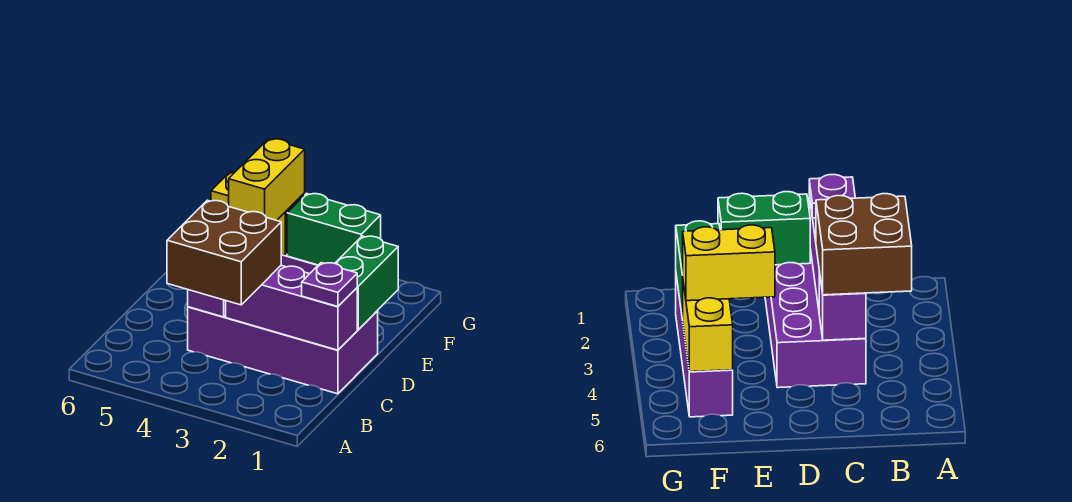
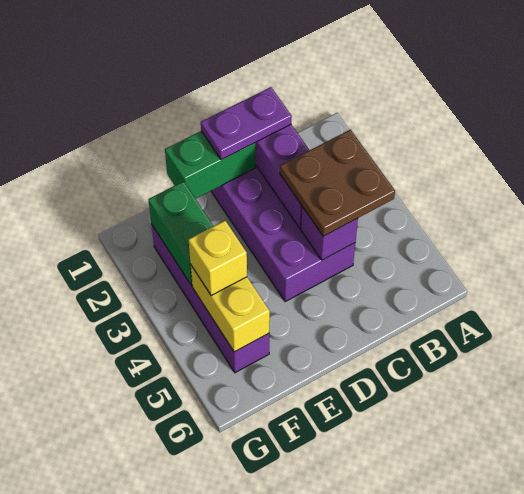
brown brick B3:C4 level 3 -> brown plate B3:C4 level 3
purple plate C1 level 3 -> purple plate C1:D1 level 3
yellow brick E4:F4 level 3 -> yellow brick F4 level 3

